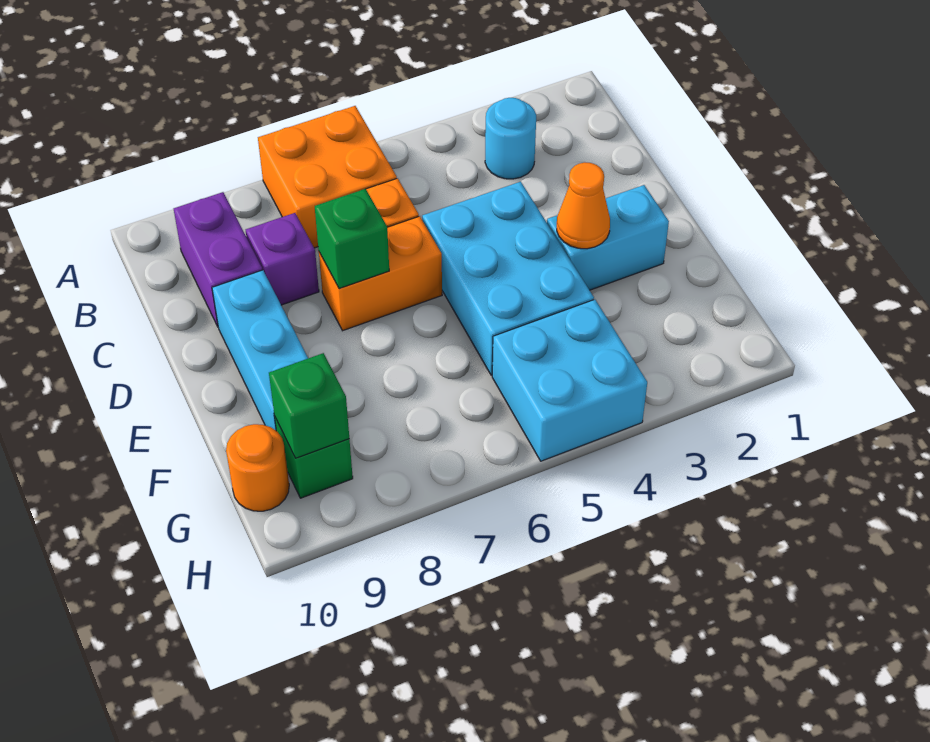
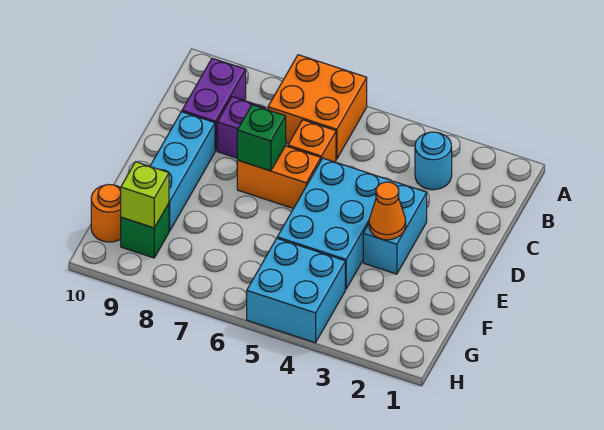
cyan brick E2:E3 level 1 -> cyan brick D3:E3 level 1
green brick G9 level 2 -> lime brick G9 level 2

